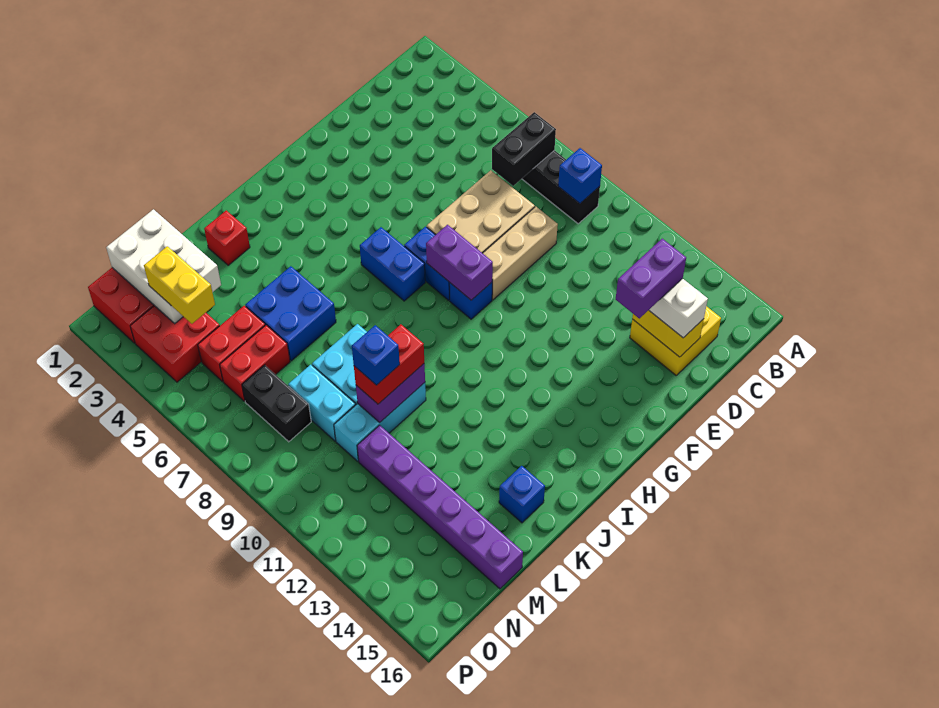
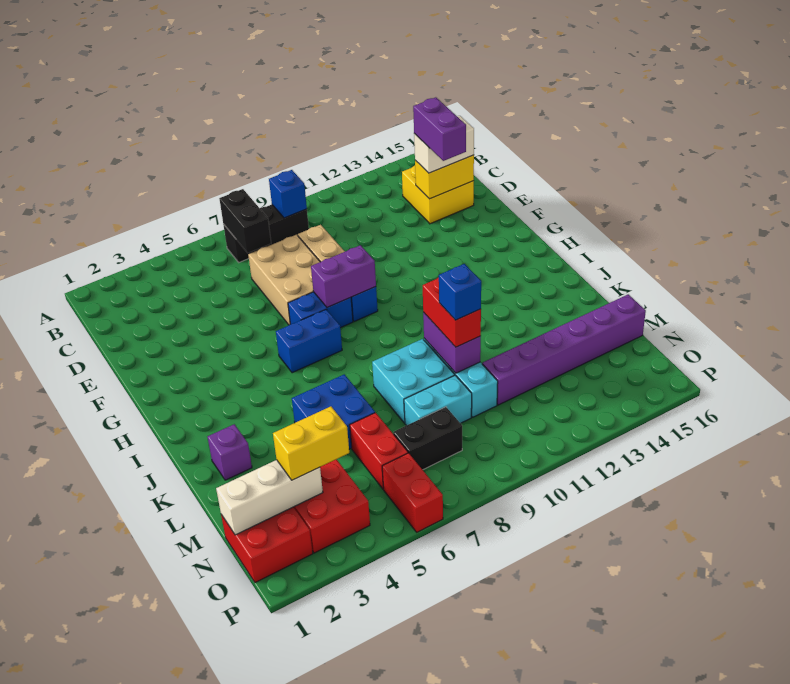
red brick K2 level 1 -> purple brick K2 level 1
blue brick K15 level 1 -> none
white brick M1:N3 level 2 -> white brick N1:N3 level 2
red brick M5:N5 level 1 -> red brick O6:P6 level 1

